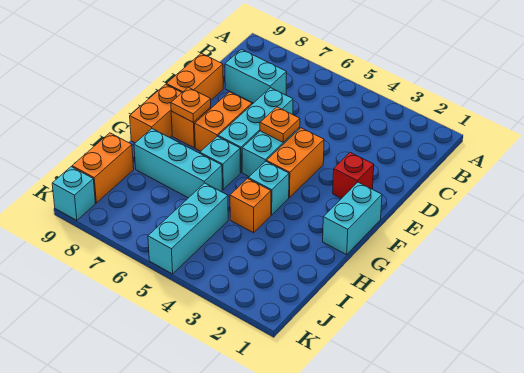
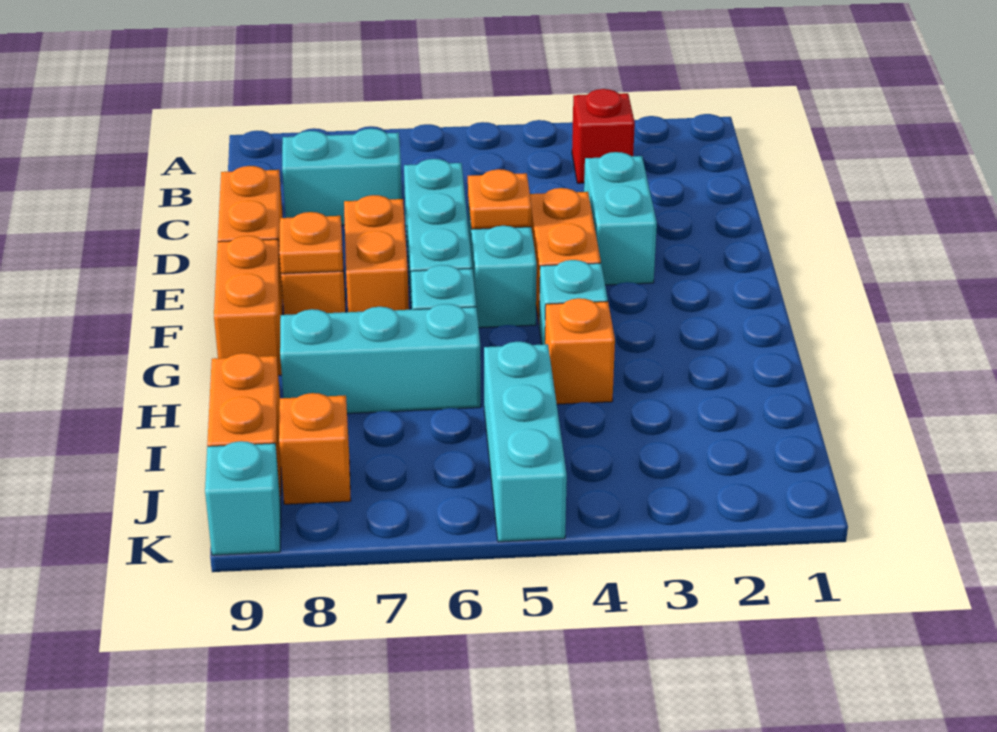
red brick E2 level 1 -> red brick B3 level 1
cyan brick F1:G1 level 1 -> cyan brick D3:E3 level 1
none -> orange brick J8 level 1

